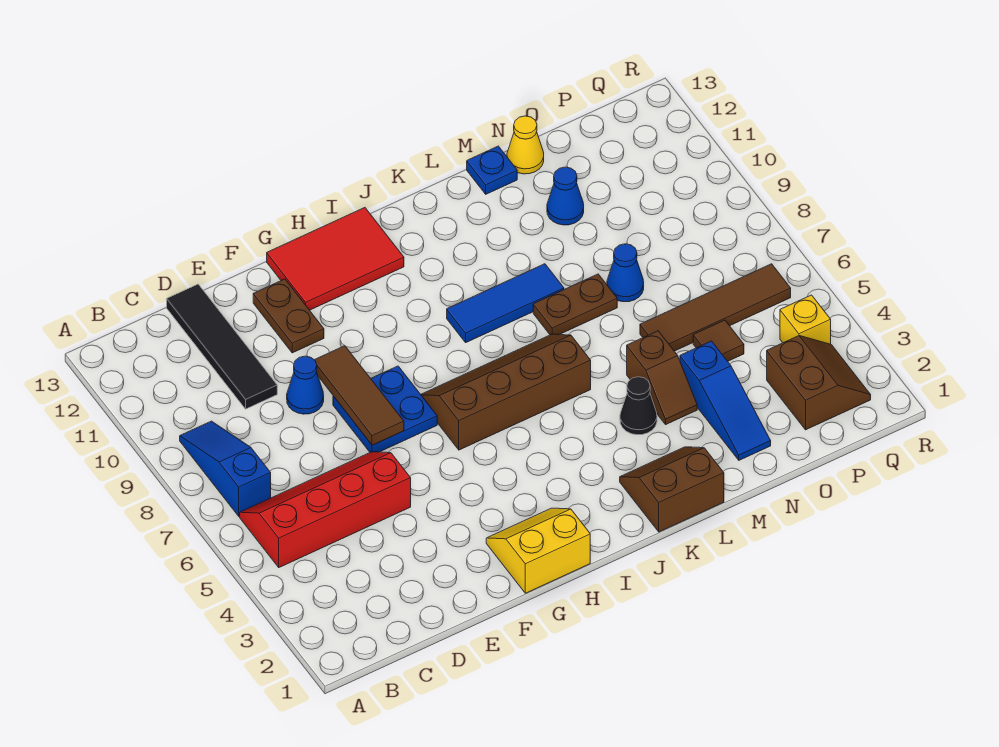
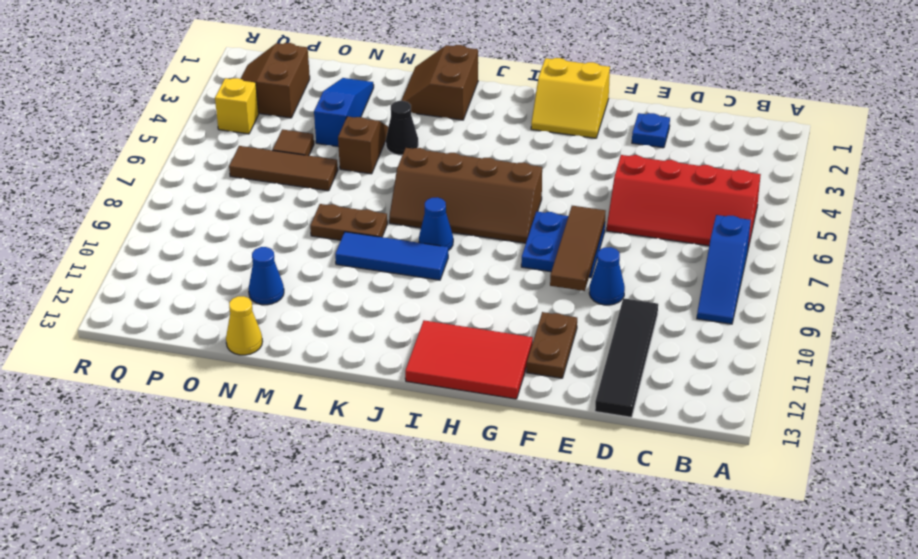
brown slope K1:L2 level 1 top 1 -> brown slope K1:L2 level 1 top K
blue plate M13 level 1 -> blue plate E2 level 1
brown tile N6:Q6 level 1 -> brown tile N6:P6 level 1
blue cone N8 level 1 -> blue cone J8 level 1

